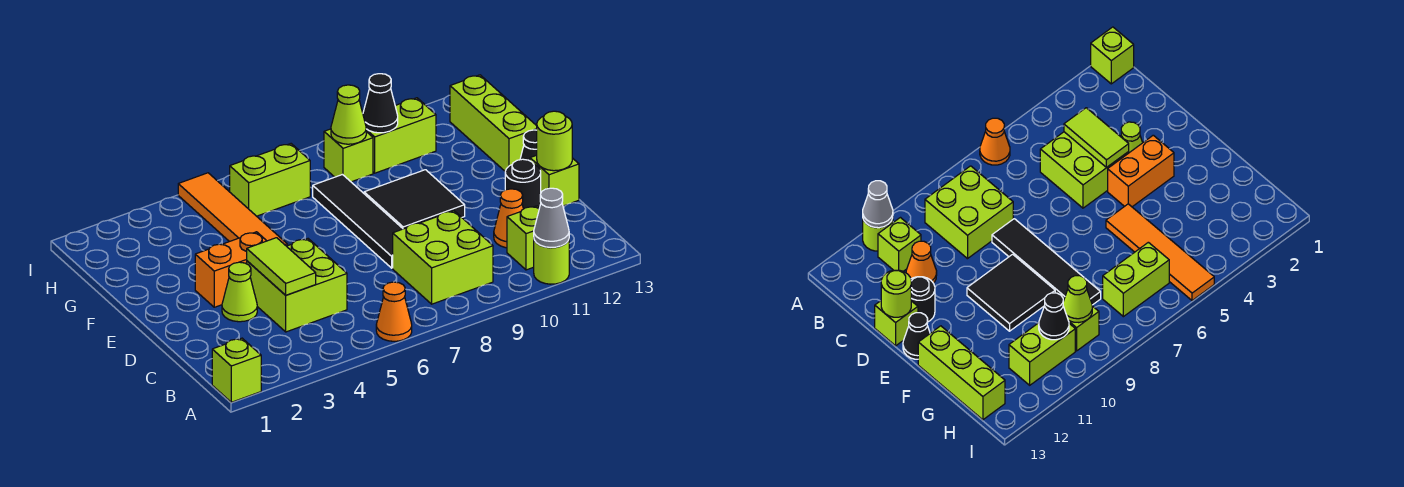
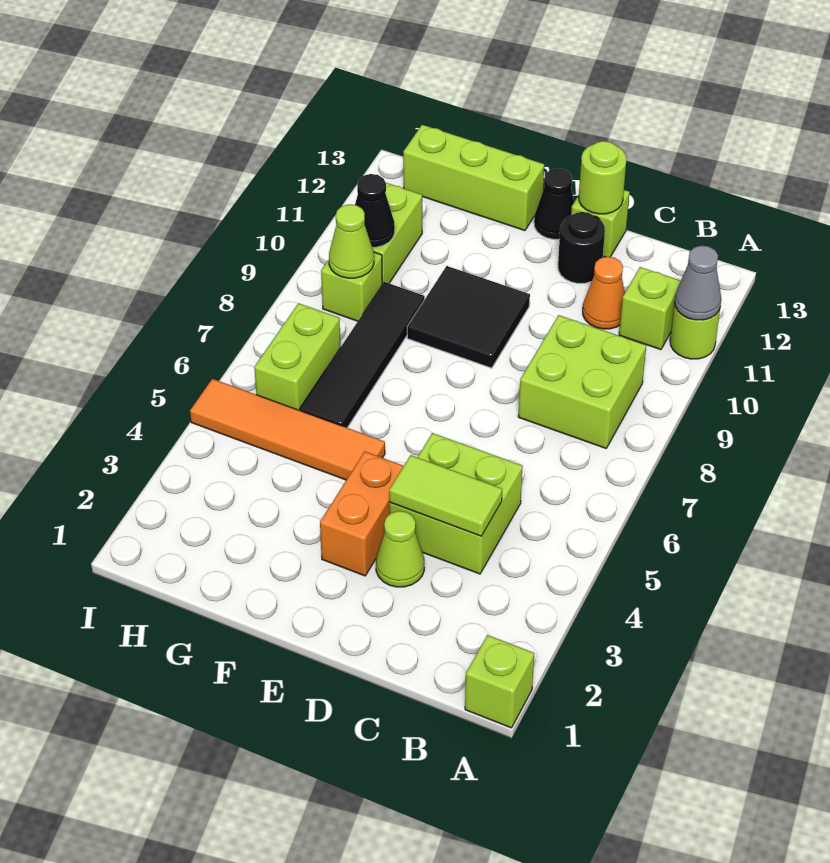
orange cone A6 level 1 -> none
black tile D8:G8 level 1 -> black tile G6:G9 level 1

